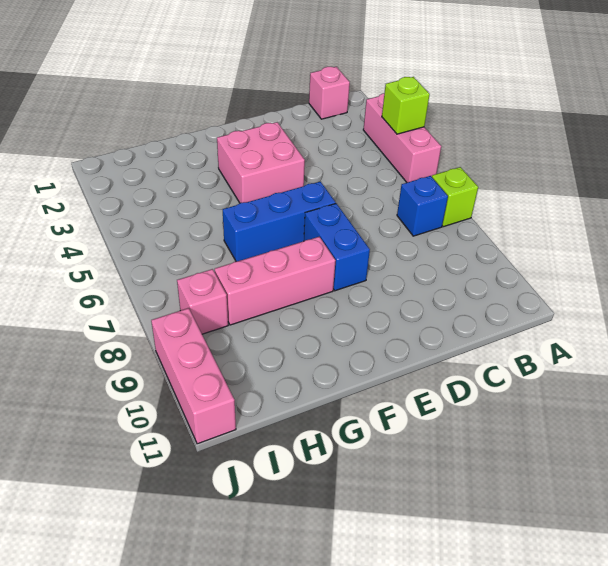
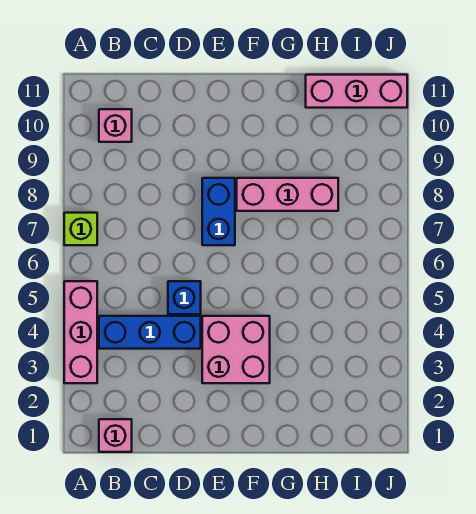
lime brick A4 level 2 -> none
blue brick B7 level 1 -> blue brick D5 level 1
blue brick E6:G6 level 1 -> blue brick B4:D4 level 1
pink brick I8 level 1 -> pink brick B10 level 1
pink brick J9:J11 level 1 -> pink brick H11:J11 level 1

